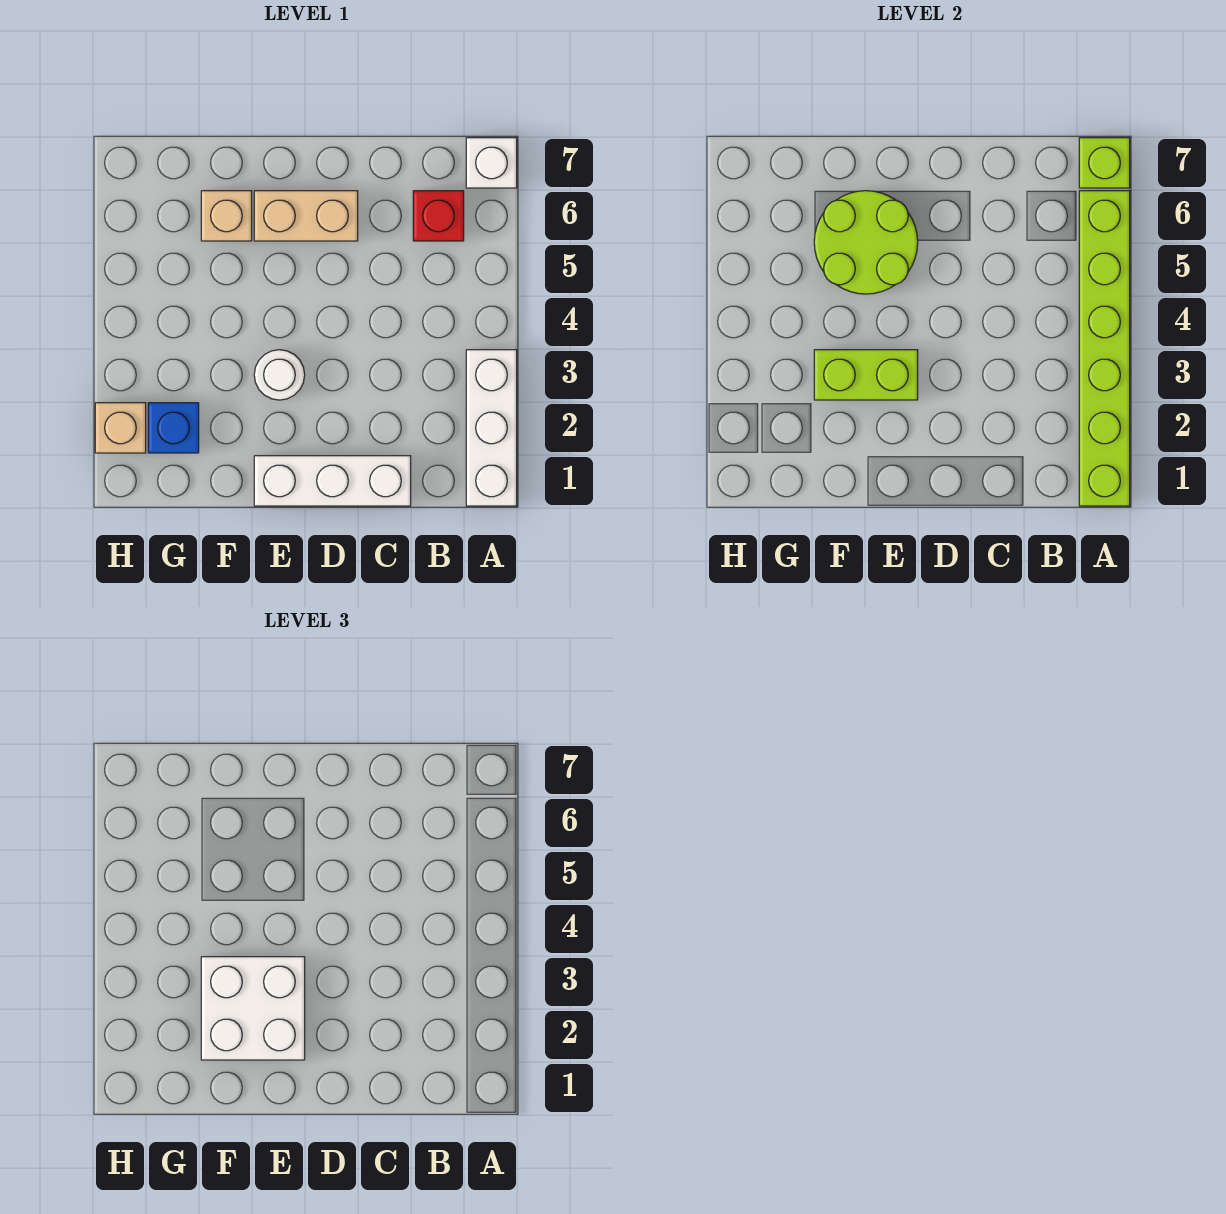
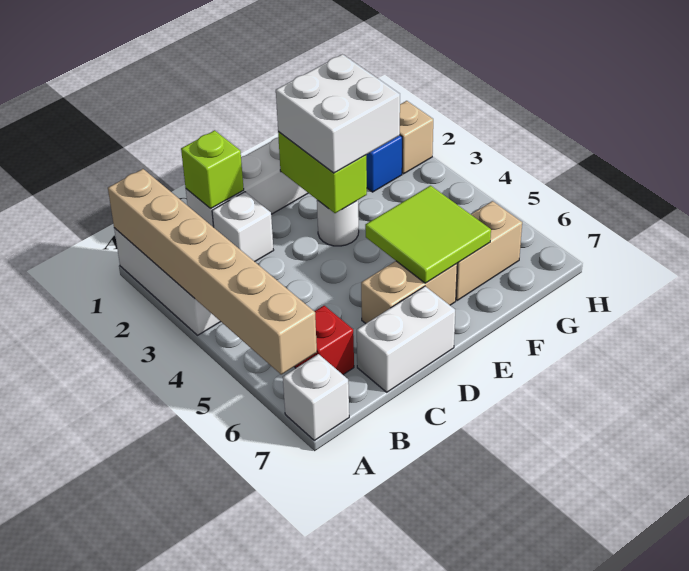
lime brick A1:A6 level 2 -> tan brick A1:A6 level 2
lime brick A7 level 2 -> lime brick C1 level 2
none -> white brick C2 level 1
none -> white brick C7:D7 level 1
lime brick E3:F3 level 2 -> lime brick E2:E3 level 2
lime round brick E5:F6 level 2 -> lime tile E5:F6 level 2
tan brick F6 level 1 -> tan brick F6:G6 level 1

